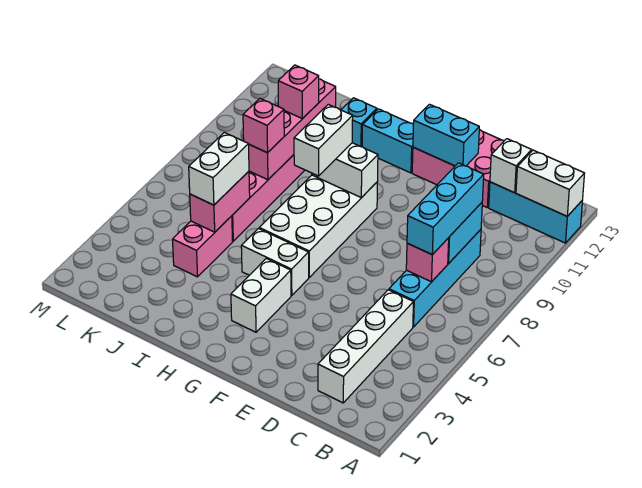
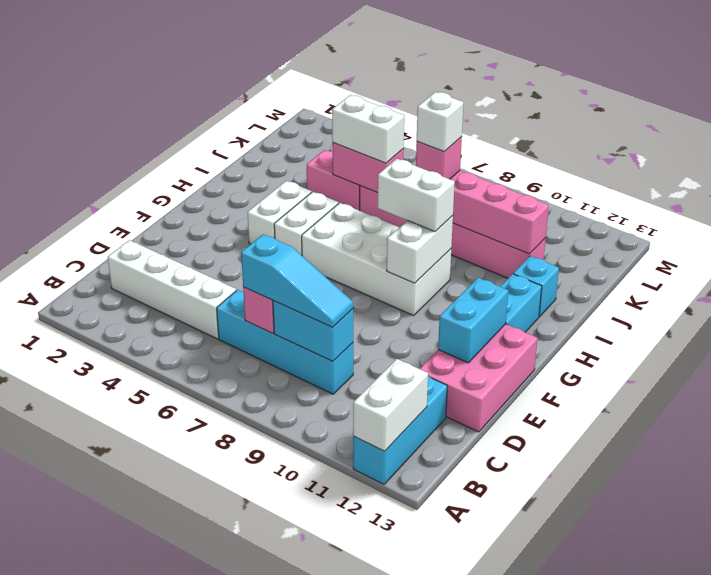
cyan brick C7:C9 level 3 -> cyan slope C7:C9 level 3 top 7
white brick C12 level 2 -> white brick J8 level 4
white brick G3:G4 level 1 -> white brick G4:H4 level 1
pink brick J10 level 3 -> none

